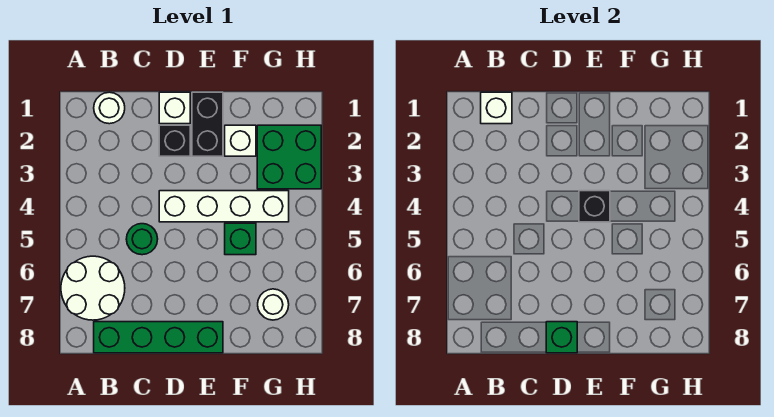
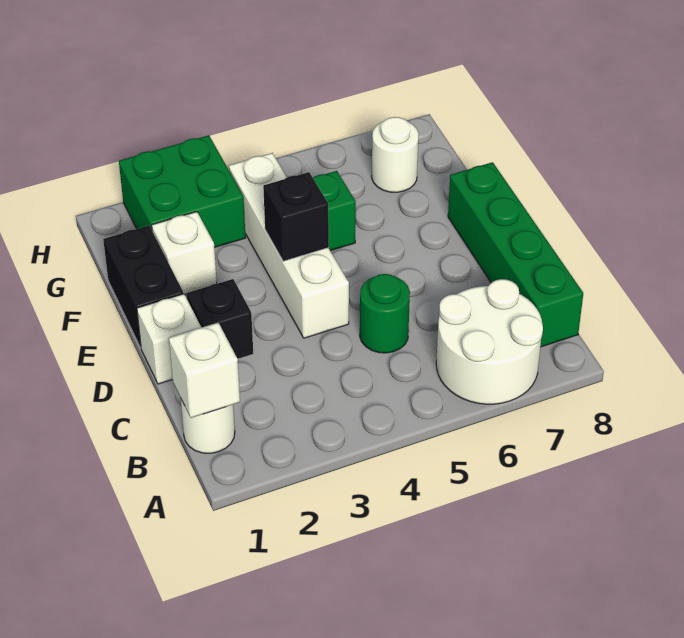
green brick D8 level 2 -> none
black brick E1:E2 level 1 -> black brick E1:F1 level 1

